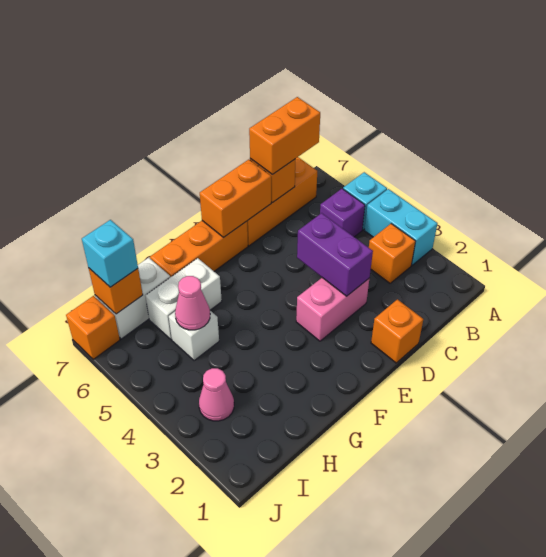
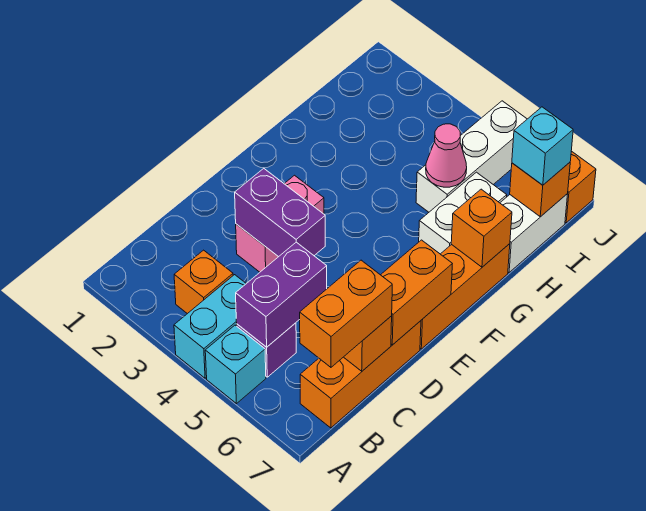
cyan brick A3:A4 level 1 -> cyan brick A4:B4 level 1
none -> purple brick B5:C5 level 2
orange brick D1 level 1 -> orange brick G7 level 2
white brick H5 level 1 -> white brick H5:J5 level 1
pink cone I3 level 1 -> none

